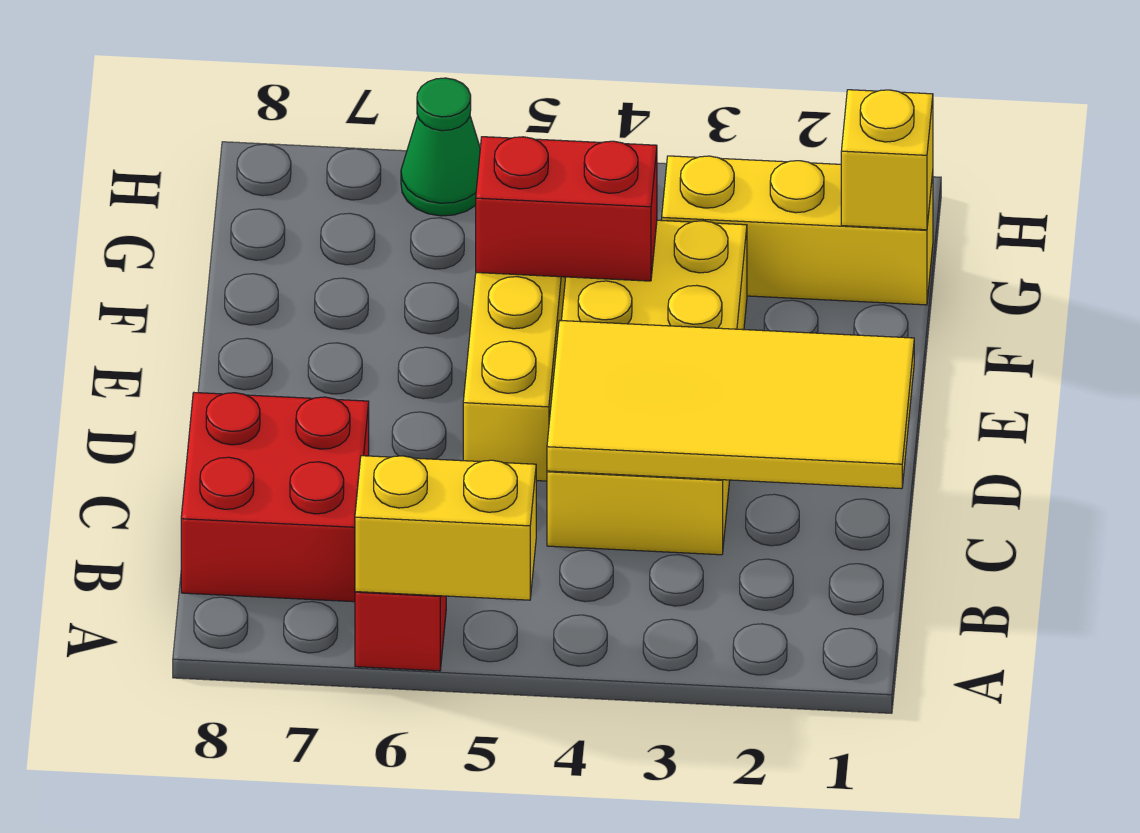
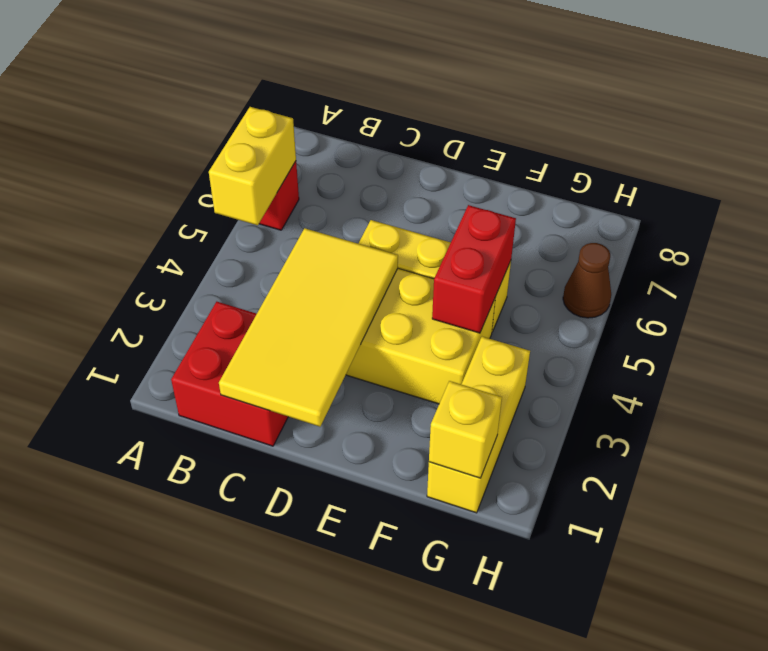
red brick B7:C8 level 1 -> red brick B1:C2 level 1
green cone H6 level 1 -> brown cone H6 level 1

